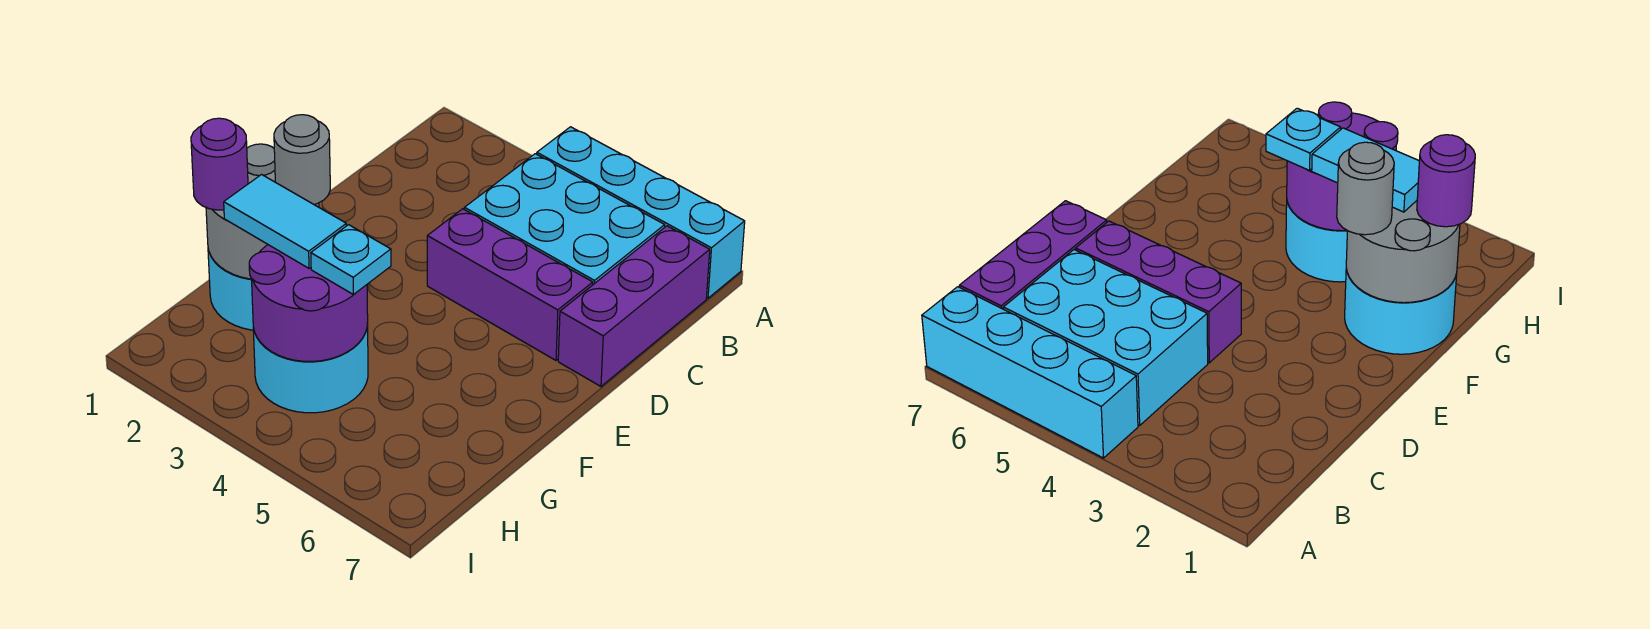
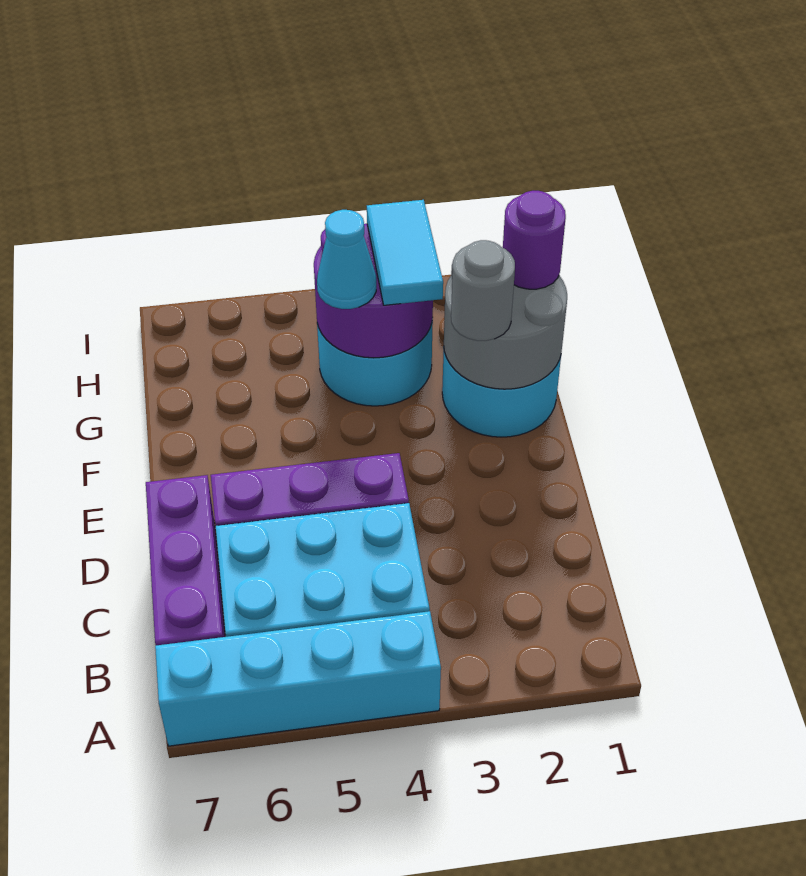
cyan tile G2:G3 level 3 -> cyan tile G3:H3 level 3
cyan plate G4 level 3 -> cyan cone G4 level 3

